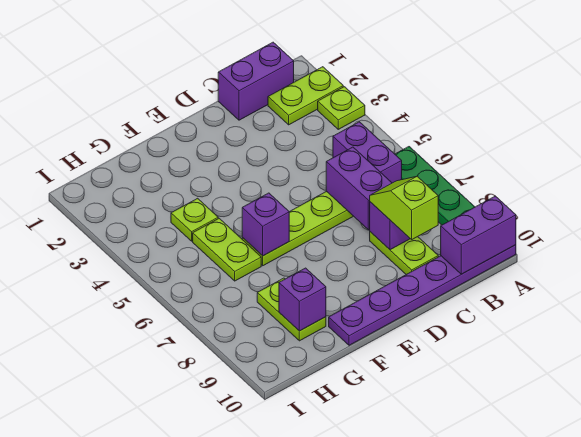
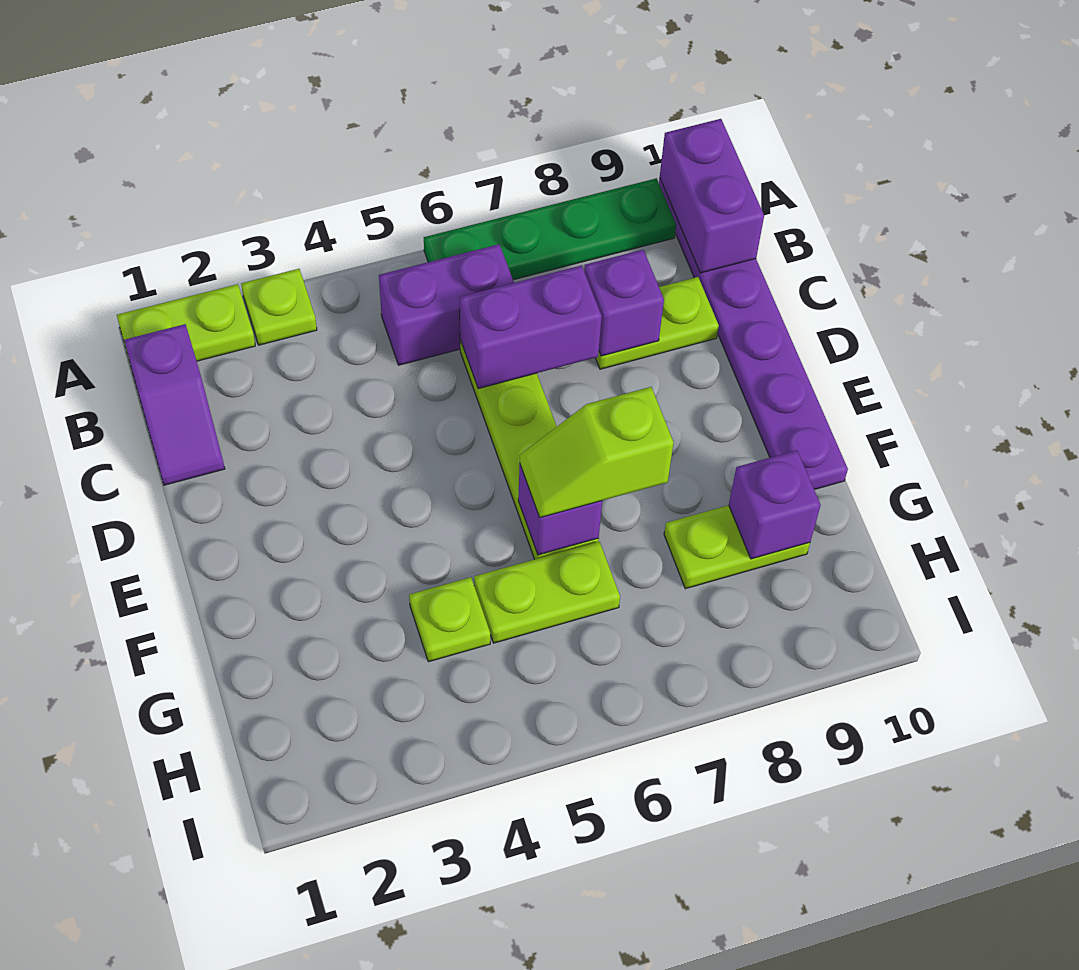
lime plate A2:B2 level 1 -> lime plate A1:A2 level 1
purple brick B1:C1 level 1 -> purple slope B1:C1 level 1 top B
lime slope C8:C9 level 3 top 9 -> lime slope F6:F7 level 3 top 7

